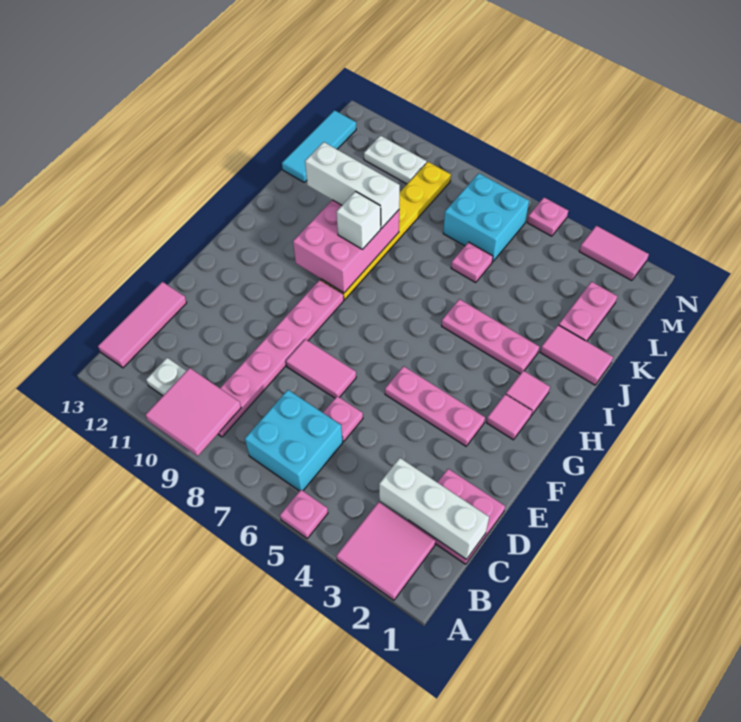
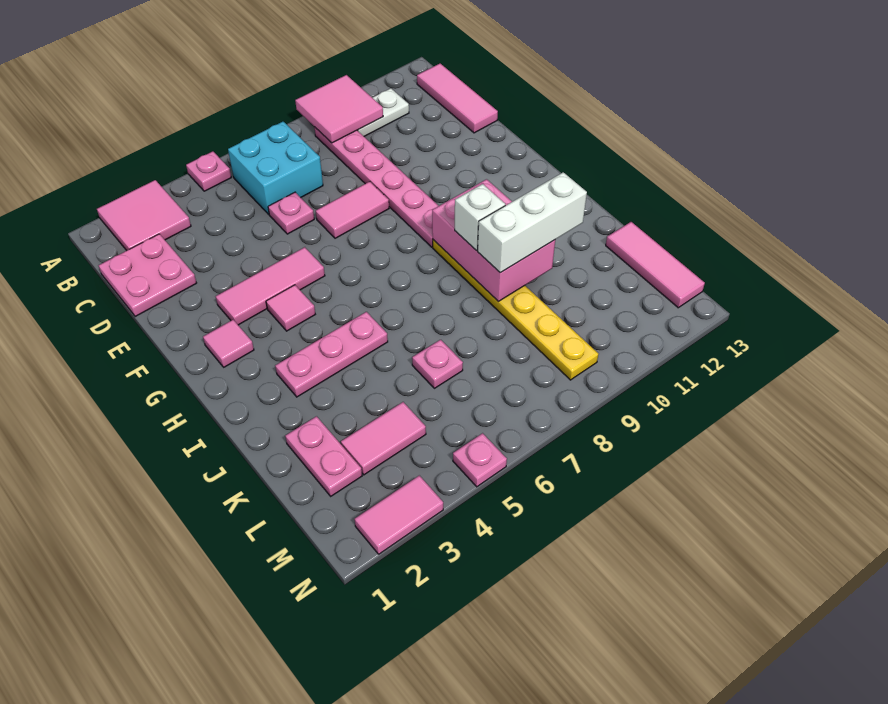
white brick C1:C3 level 2 -> none
pink plate F3:F5 level 1 -> pink tile F3:F5 level 1
pink tile H2 level 1 -> pink tile G4 level 1
pink tile J1:J2 level 1 -> pink tile L3:L4 level 1
cyan tile K13:M13 level 1 -> pink tile K13:M13 level 1
cyan brick L6:M7 level 1 -> none
white plate M10:M11 level 1 -> none

